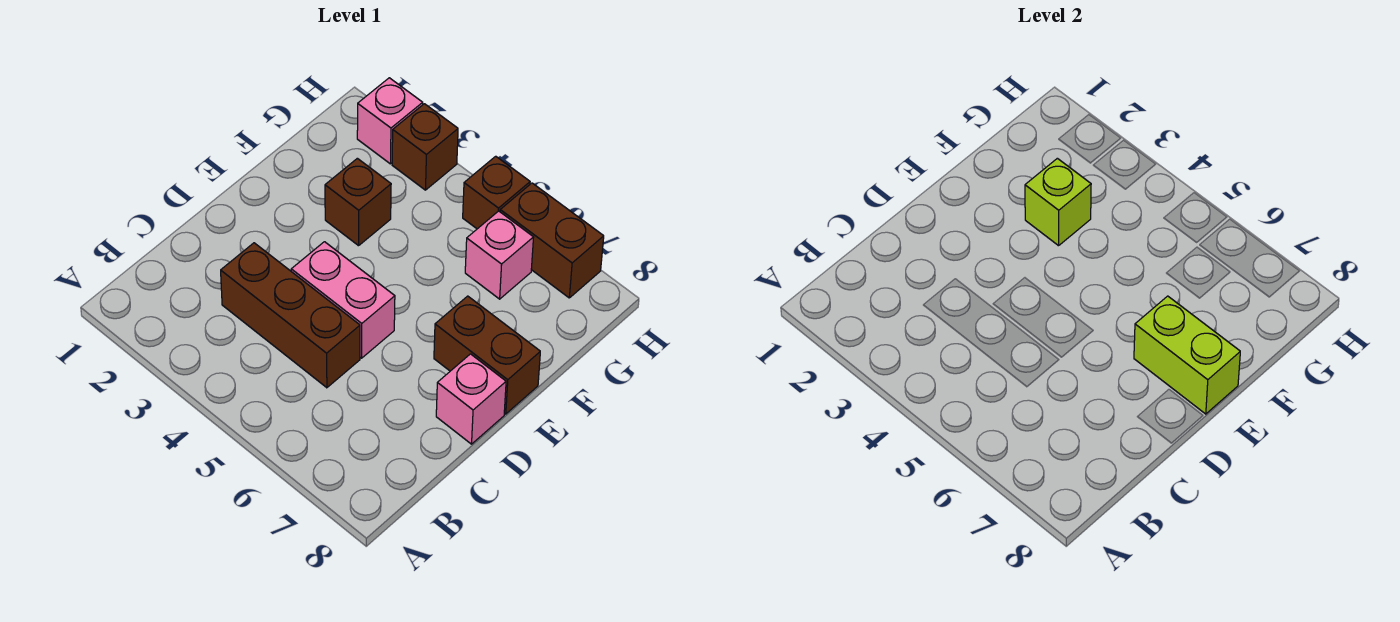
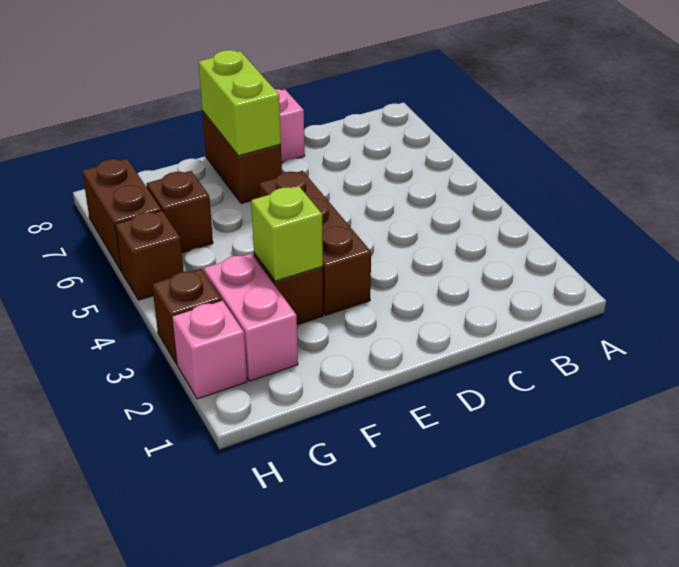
brown brick C3:C5 level 1 -> brown brick E3:E5 level 1
pink brick D4:D5 level 1 -> pink brick G2:G3 level 1
pink brick G6 level 1 -> brown brick G6 level 1

